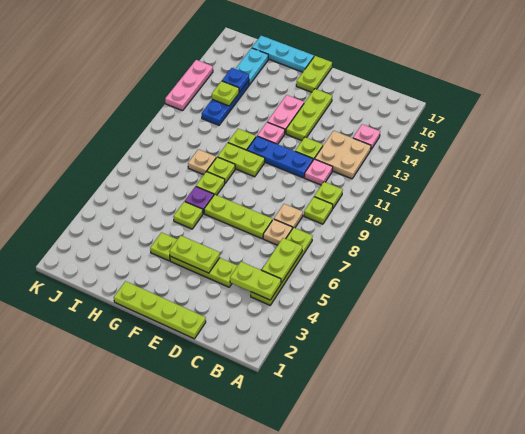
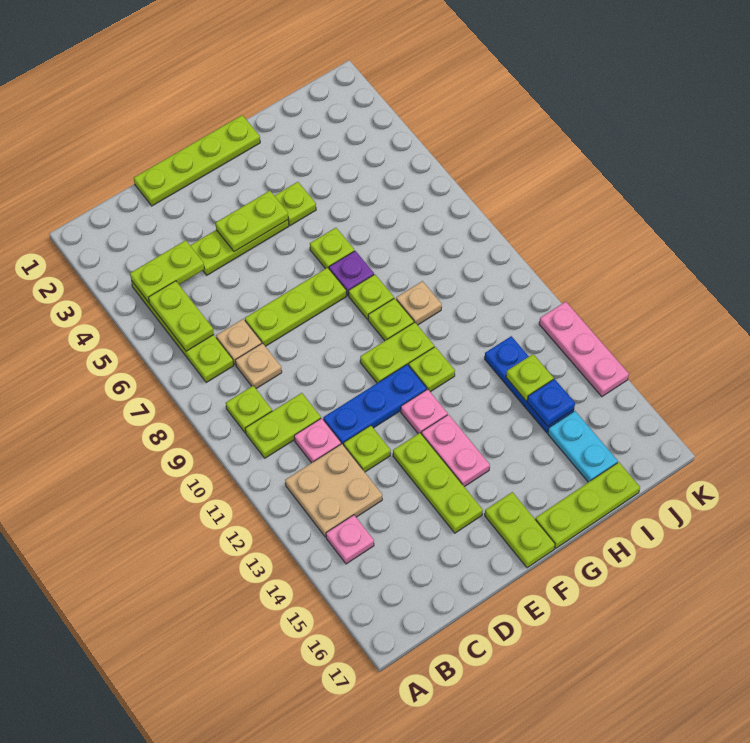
lime plate B10 level 1 -> lime plate B10:C10 level 1
cyan plate G17:I17 level 1 -> lime plate G17:I17 level 1

